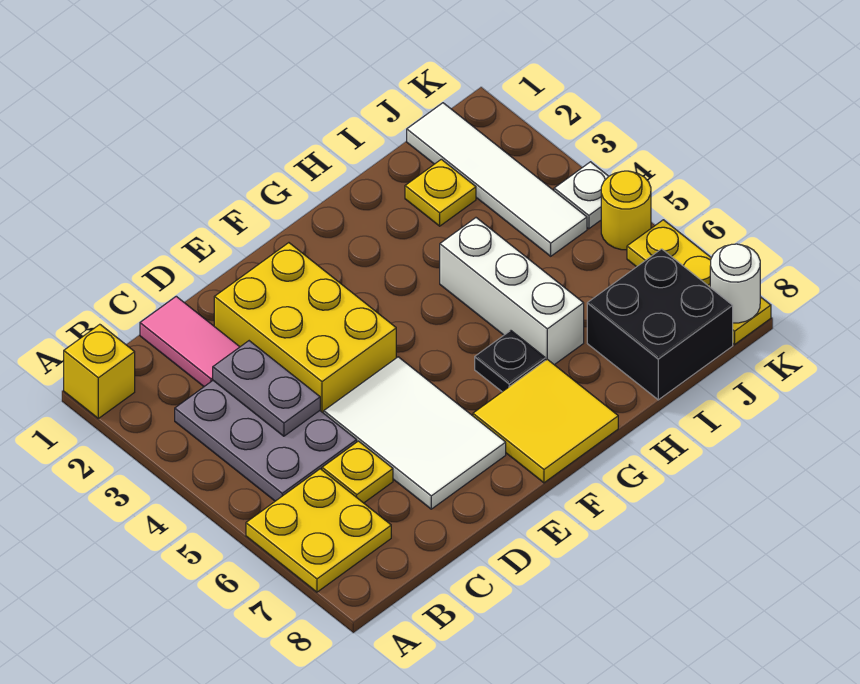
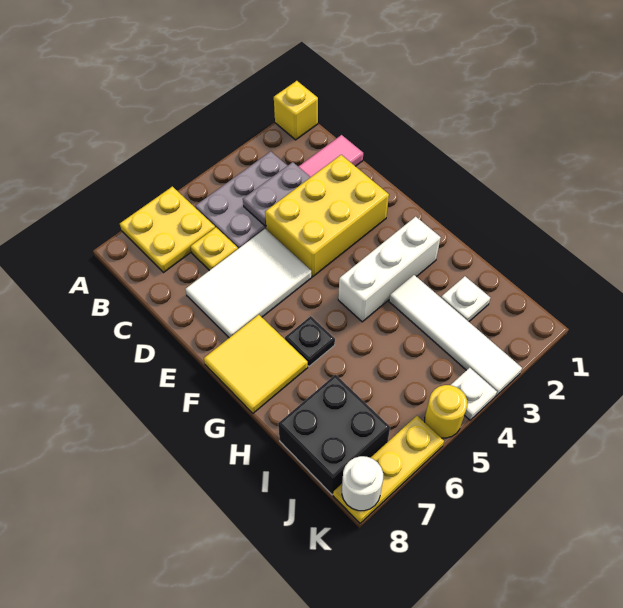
white brick H4:H6 level 1 -> white brick G2:G4 level 1
yellow plate I2 level 1 -> white plate I2 level 1
white tile J1:J4 level 1 -> white tile H3:K3 level 1

